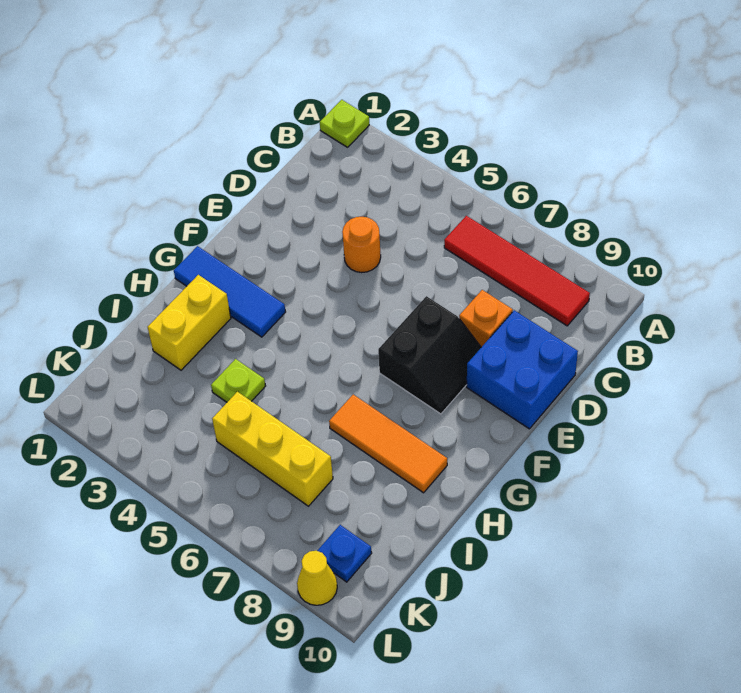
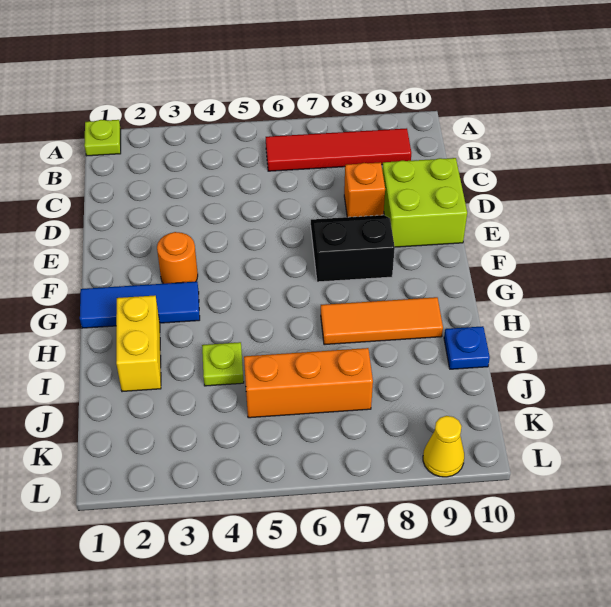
orange round brick D4 level 1 -> orange round brick F3 level 1
blue brick D9:E10 level 1 -> lime brick D9:E10 level 1
black slope E7:F8 level 1 top 7 -> black slope E7:F8 level 1 top F
yellow brick J5:J7 level 1 -> orange brick J5:J7 level 1
blue plate K9 level 1 -> blue plate I10 level 1

